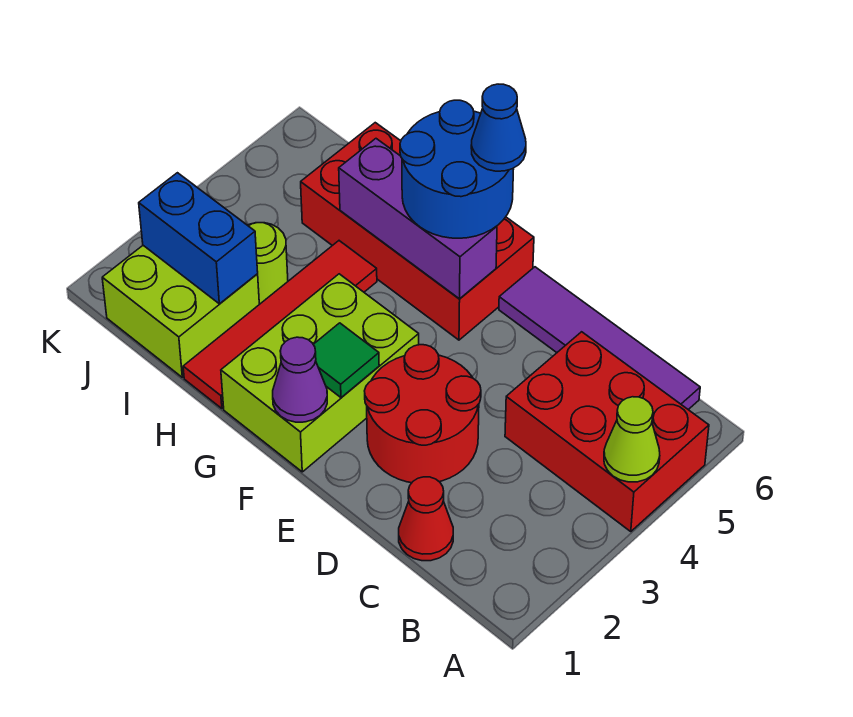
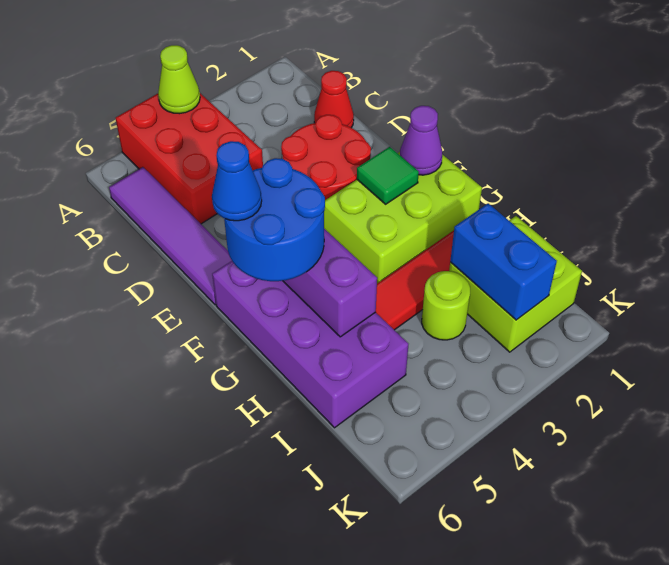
red brick F5:I6 level 1 -> purple brick F5:I6 level 1

